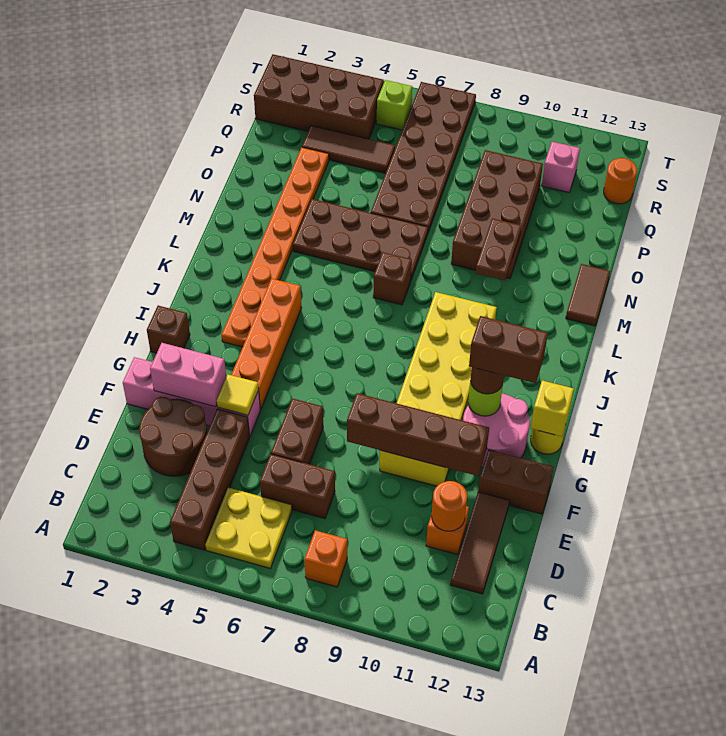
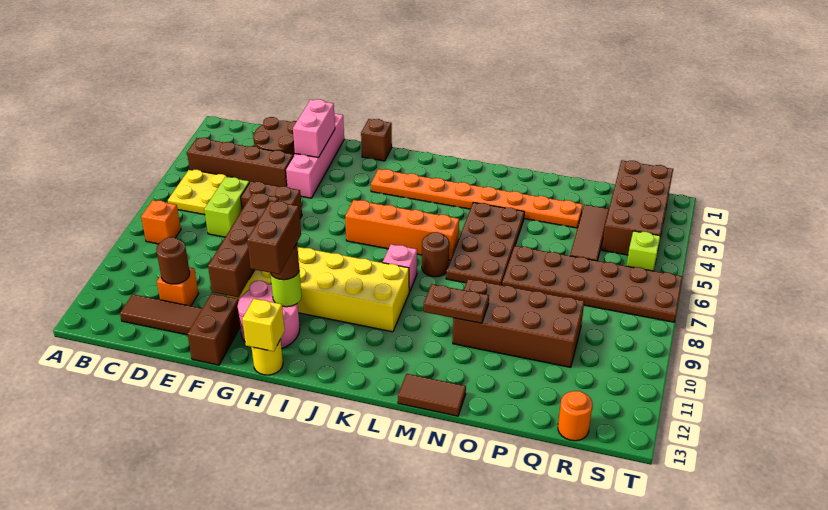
brown brick D6:D7 level 1 -> lime brick D6:D7 level 1
orange round brick D11 level 2 -> brown round brick D11 level 2
yellow tile F4 level 2 -> none
orange brick G4:J4 level 1 -> orange brick I6:L6 level 1
brown brick L7 level 1 -> brown round brick L7 level 1
pink brick R11 level 1 -> pink brick K8 level 1

